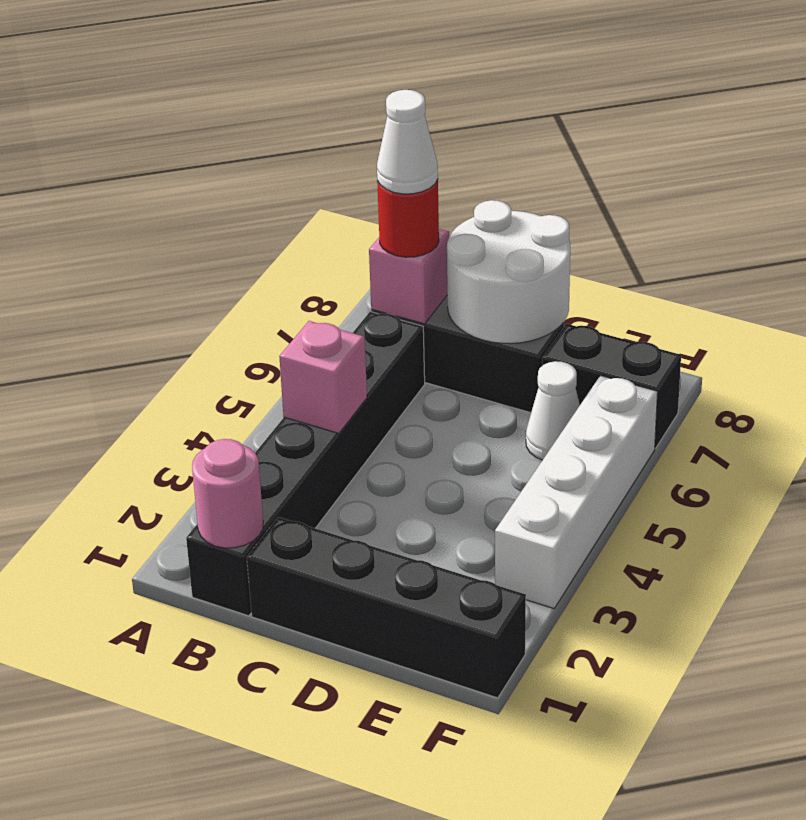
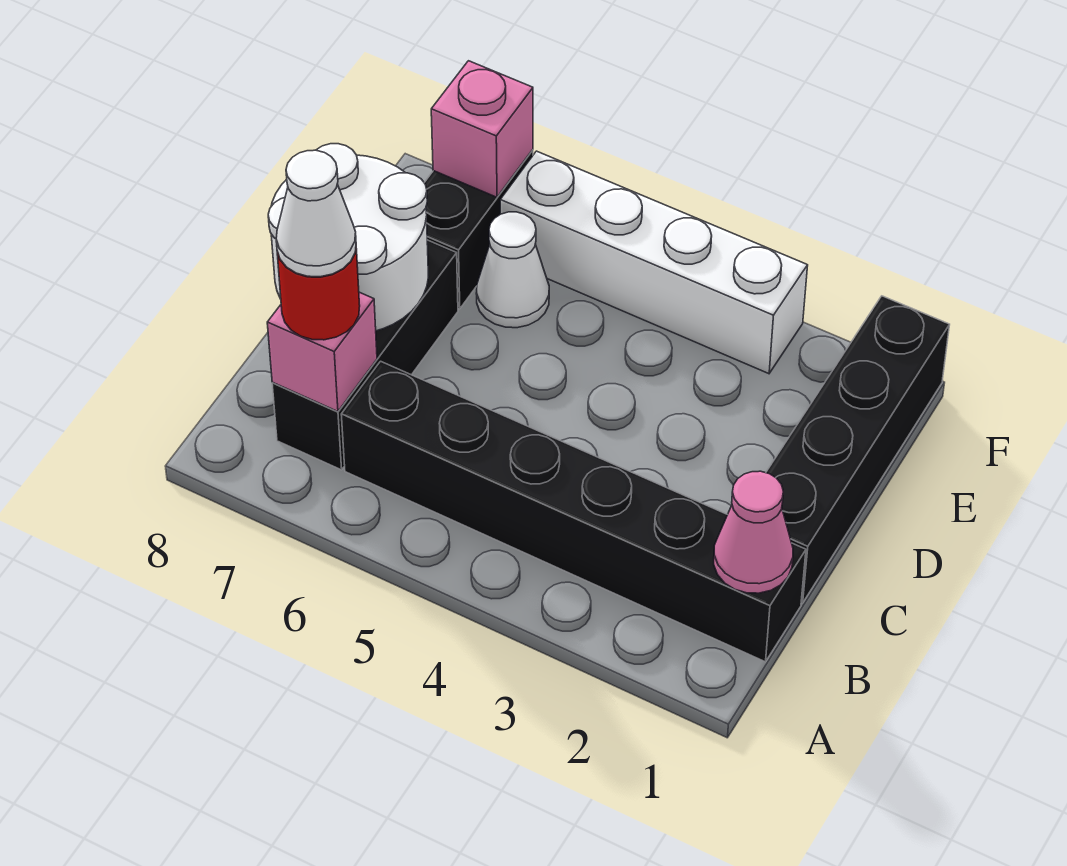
pink round brick B1 level 2 -> pink cone B1 level 2
pink brick B4 level 2 -> pink brick F7 level 2

